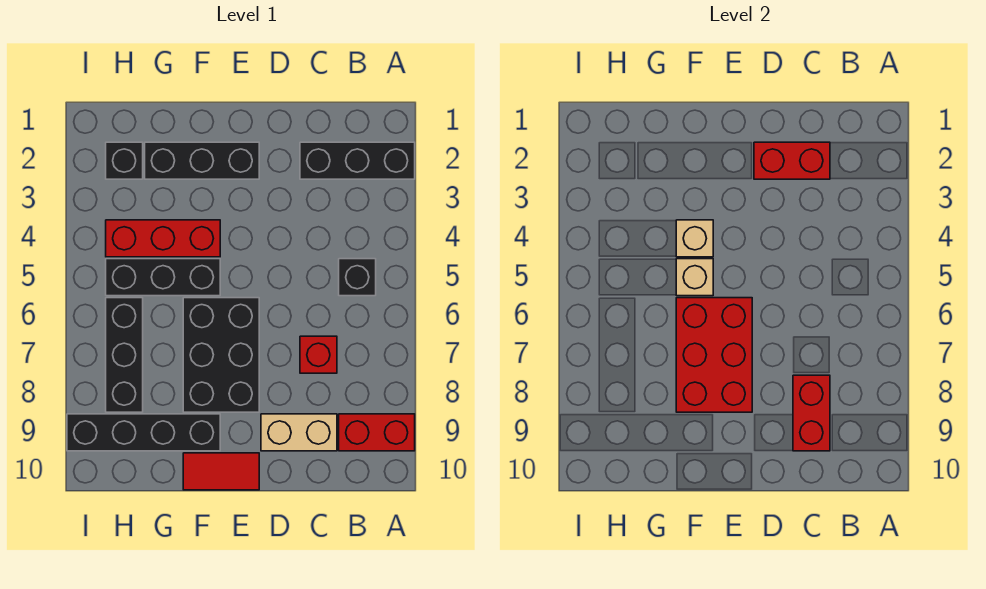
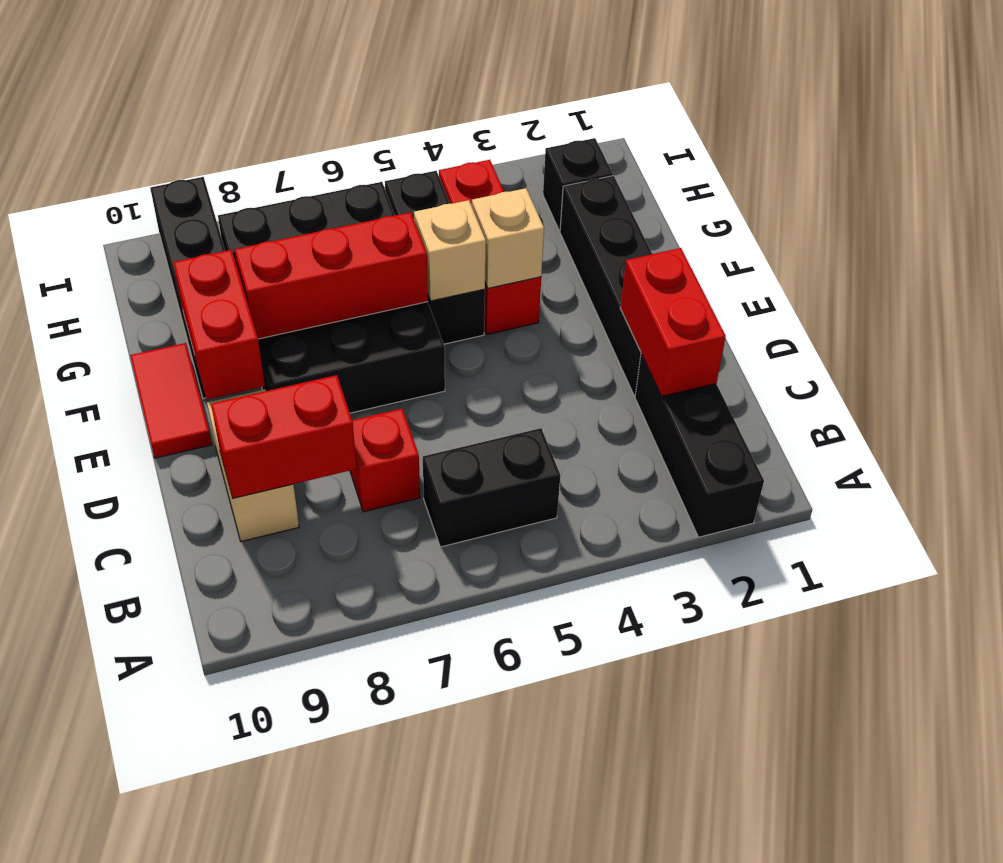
red brick A9:B9 level 1 -> red brick E9:F9 level 2
black brick B5 level 1 -> black brick B5:B6 level 1
black brick E2:G2 level 1 -> black brick D2:G2 level 1
red brick E6:F8 level 2 -> red brick F6:F8 level 2

